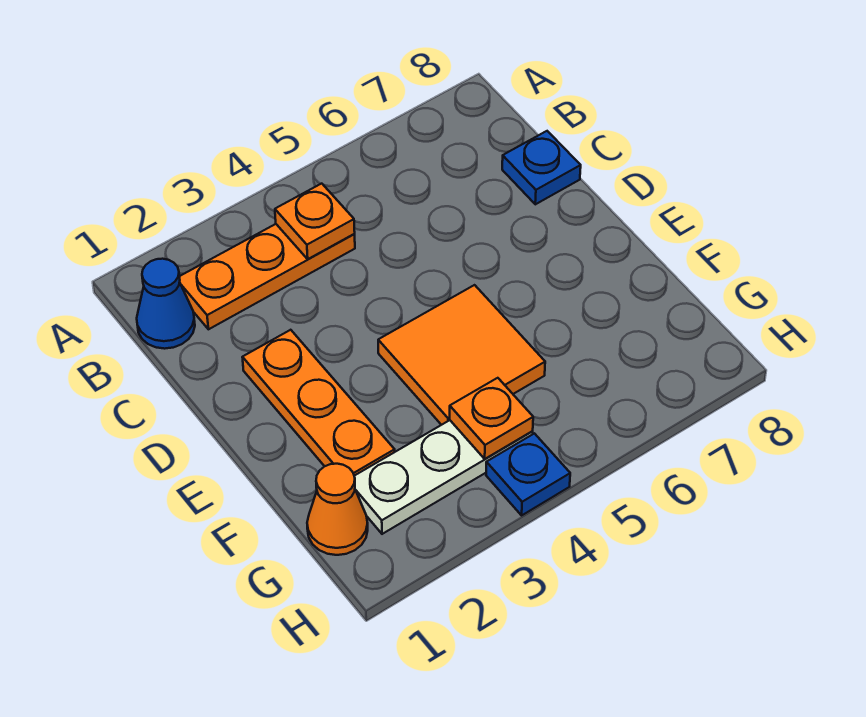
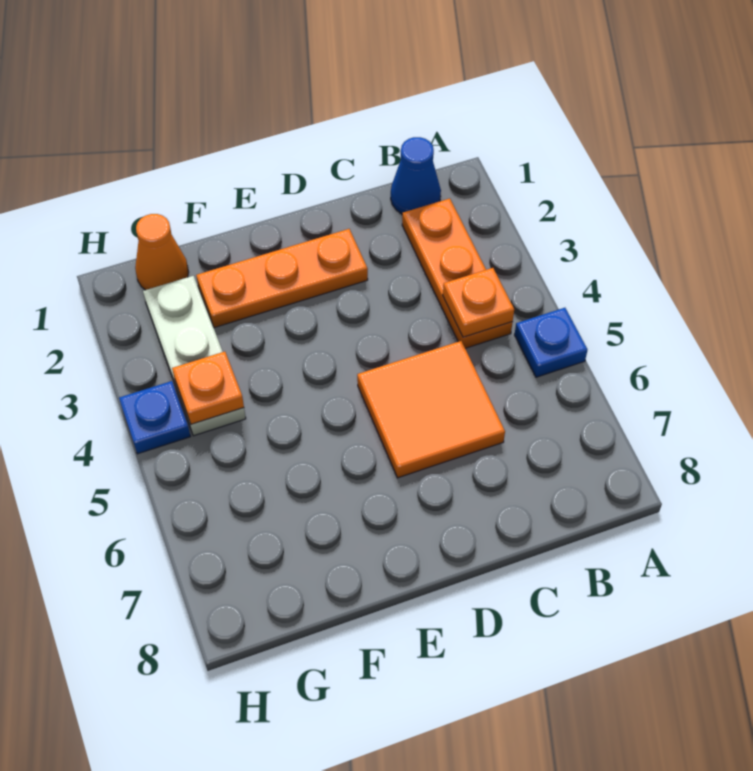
blue plate C8 level 1 -> blue plate A5 level 1
orange tile E4:F5 level 1 -> orange tile C5:D6 level 1

